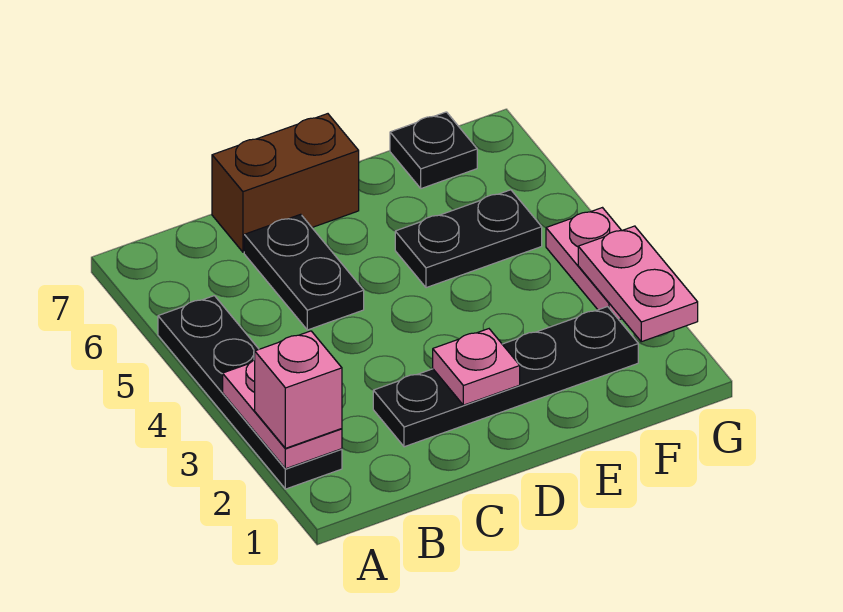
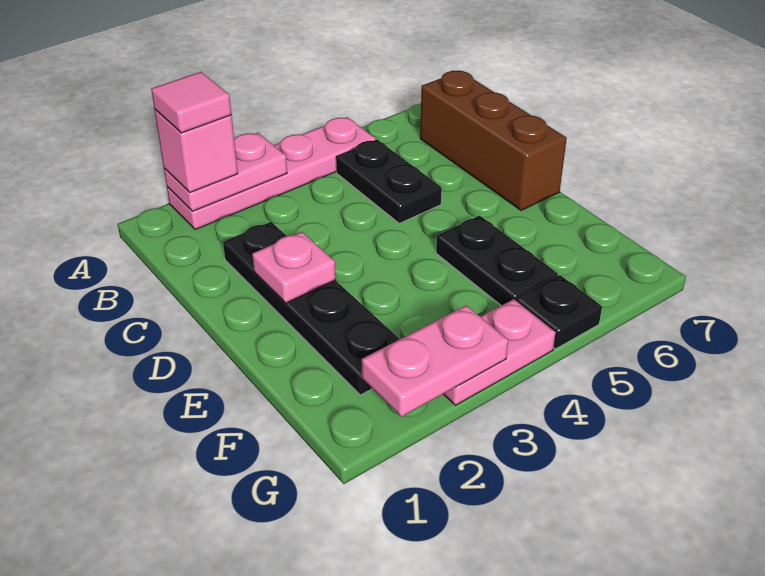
black plate A2:A5 level 1 -> pink plate A2:A5 level 1
none -> pink tile A2 level 4
black plate C5:C6 level 1 -> black plate B5:C5 level 1
brown brick C7:D7 level 1 -> brown brick B7:D7 level 1
black plate F7 level 1 -> black plate G5 level 1

